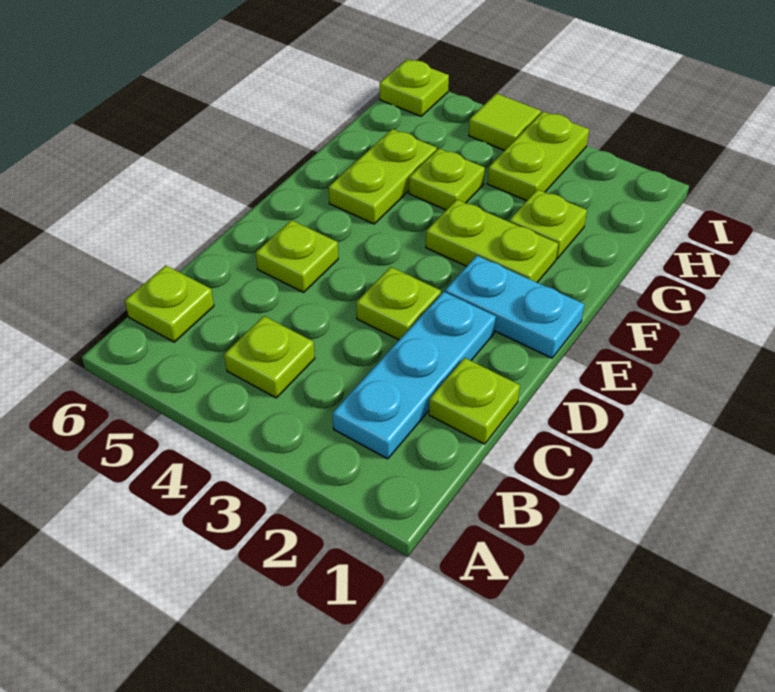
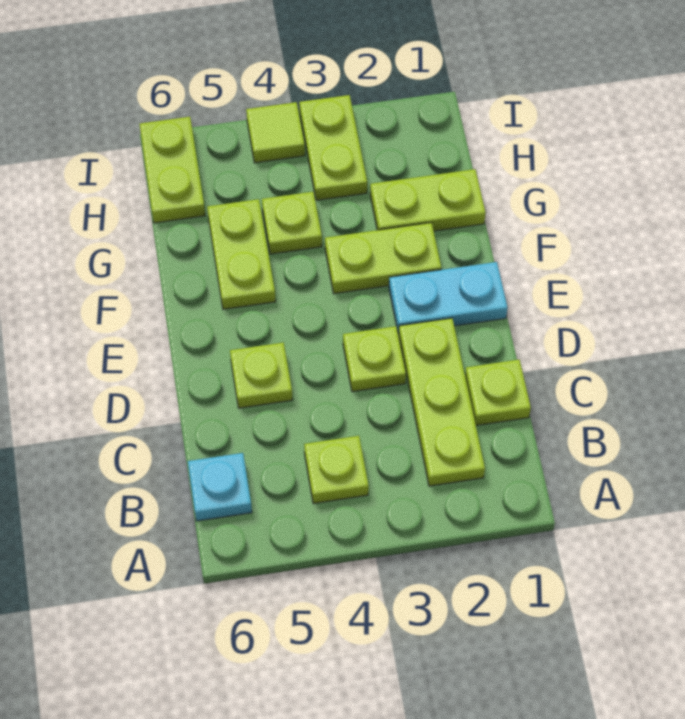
cyan plate B2:D2 level 1 -> lime plate B2:D2 level 1
lime plate B6 level 1 -> cyan plate B6 level 1
lime plate G2 level 1 -> lime plate G1:G2 level 1
lime plate I6 level 1 -> lime plate H6:I6 level 1

